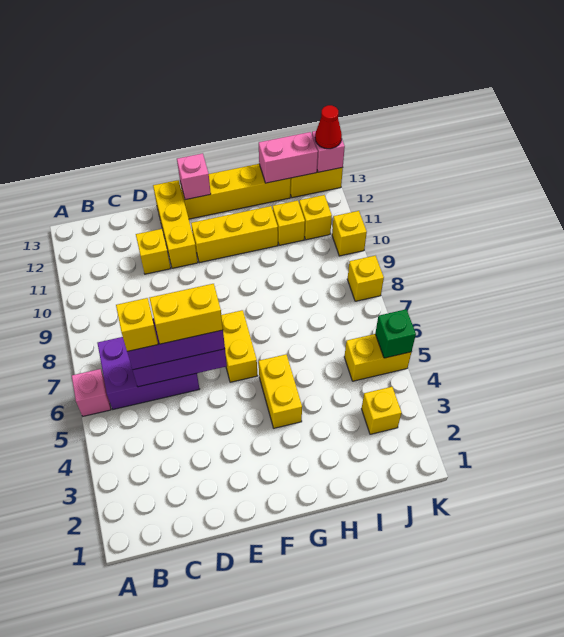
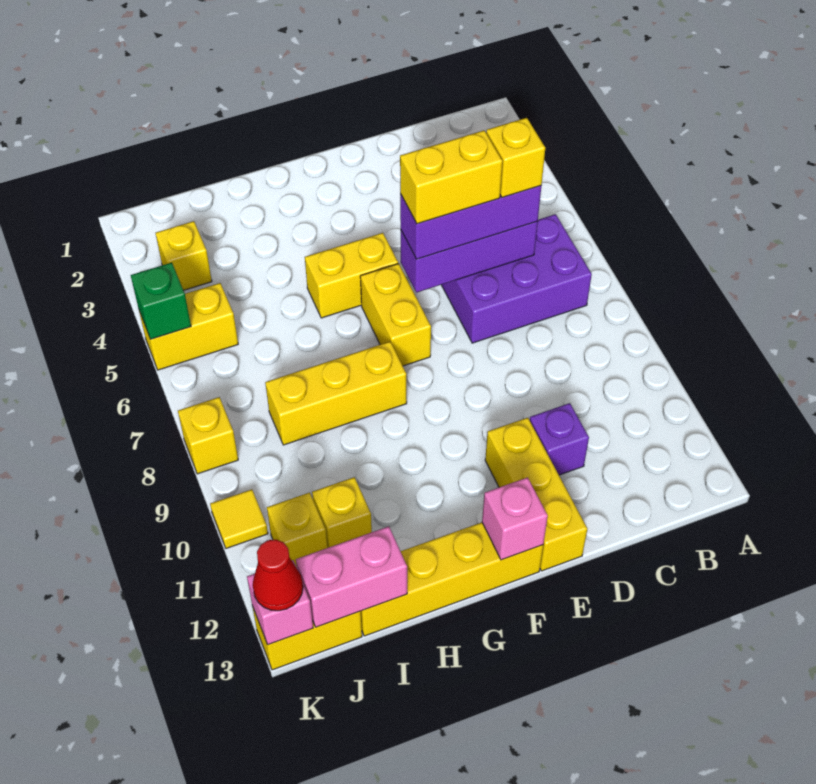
pink brick A6 level 1 -> none
yellow brick D11 level 1 -> purple brick D11 level 1
yellow brick F11:H11 level 1 -> yellow brick G8:I8 level 1
yellow brick G4:G5 level 1 -> yellow brick F5:G5 level 1
yellow brick K10 level 1 -> yellow tile K10 level 1

